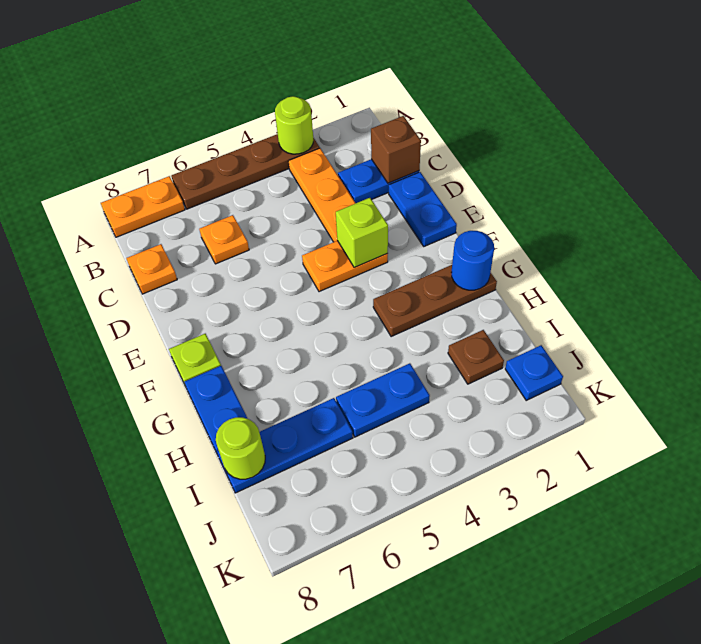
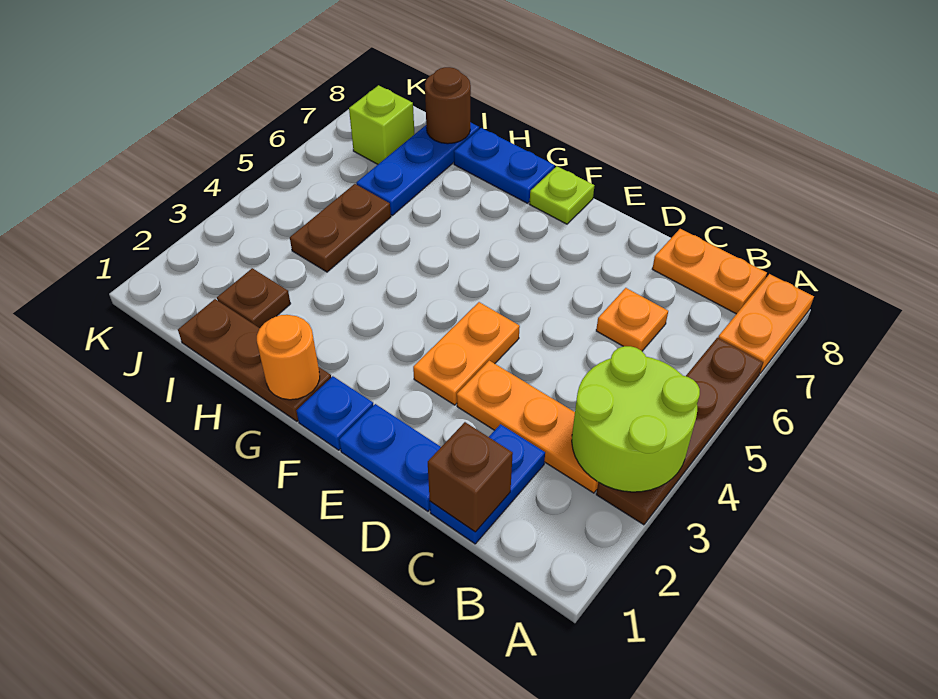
lime round brick A3 level 2 -> lime round brick A3:B4 level 2
orange plate C8 level 1 -> orange plate B8:C8 level 1
lime brick E3 level 2 -> lime brick J7 level 1
brown plate G1:G3 level 1 -> brown plate G1:I1 level 1
blue round brick G1 level 2 -> orange round brick G1 level 2
blue plate I4:I5 level 1 -> brown plate I4:I5 level 1
lime round brick I8 level 2 -> brown round brick I8 level 2
blue plate J1 level 1 -> blue plate F1 level 1

